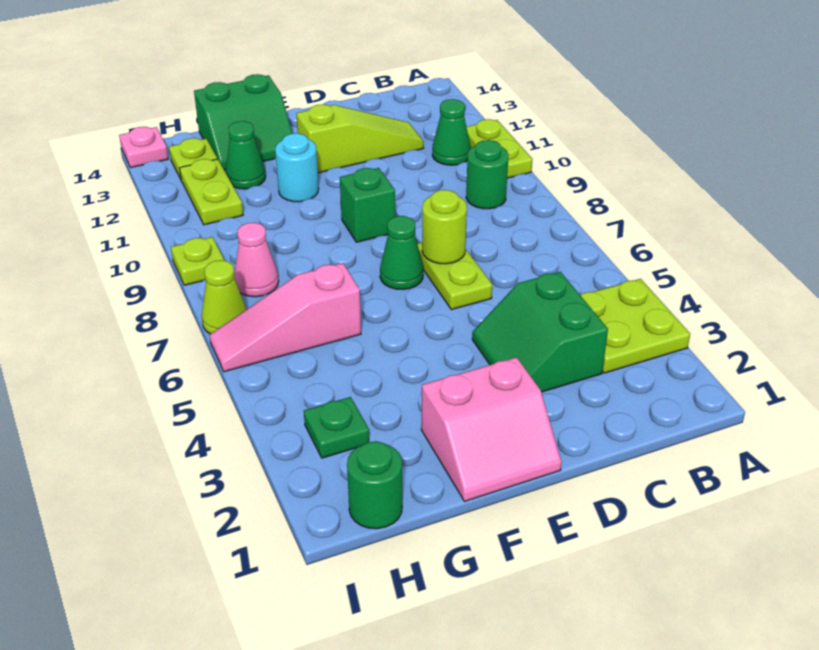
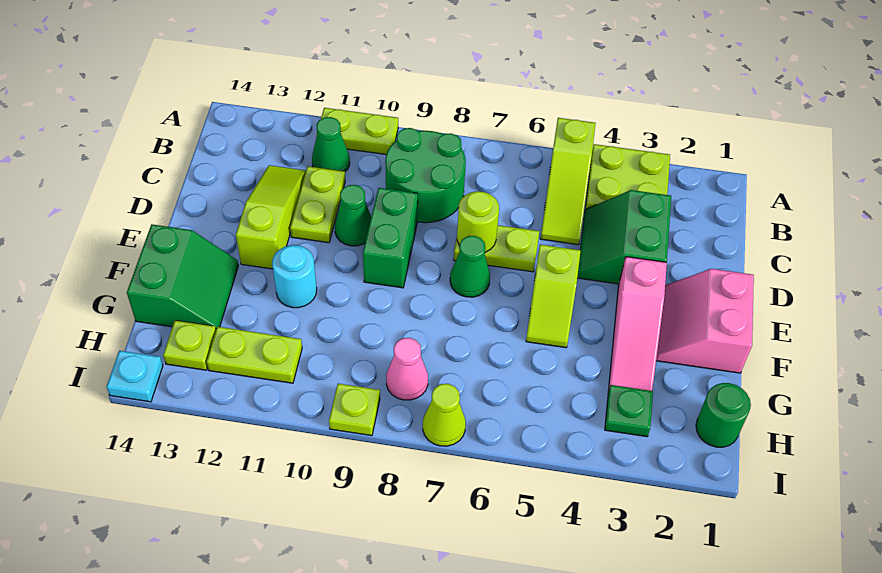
none -> lime slope A5:C5 level 1 top A
green round brick B9 level 1 -> green round brick B8:C9 level 1
green slope C3:D4 level 1 top C -> green slope C3:D4 level 1 top 3
none -> lime plate C11:D11 level 1
pink slope E1:F2 level 1 top 2 -> pink slope E1:F2 level 1 top 1
none -> lime slope E5:F5 level 1 top E
green brick E9 level 1 -> green brick D9:E9 level 1
pink slope G6:I6 level 1 top G -> pink slope E3:G3 level 1 top E
green cone G12 level 1 -> green cone D10 level 1
pink plate I14 level 1 -> cyan plate I14 level 1

